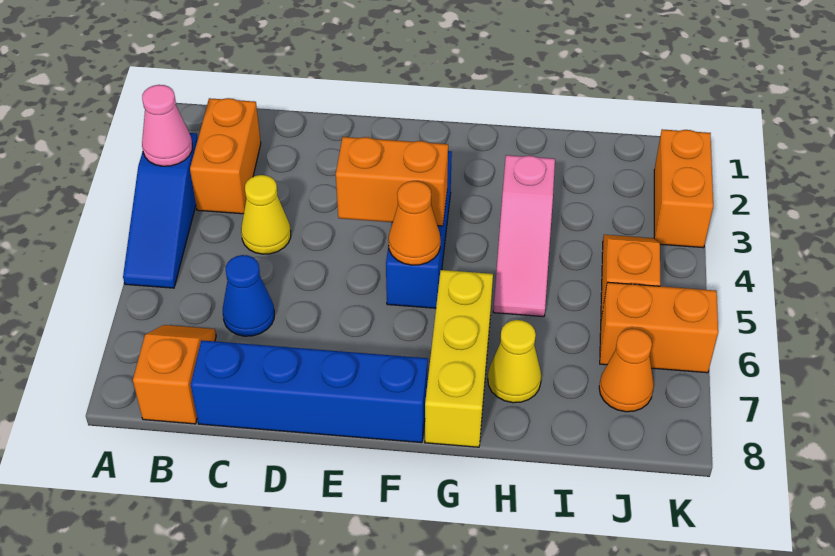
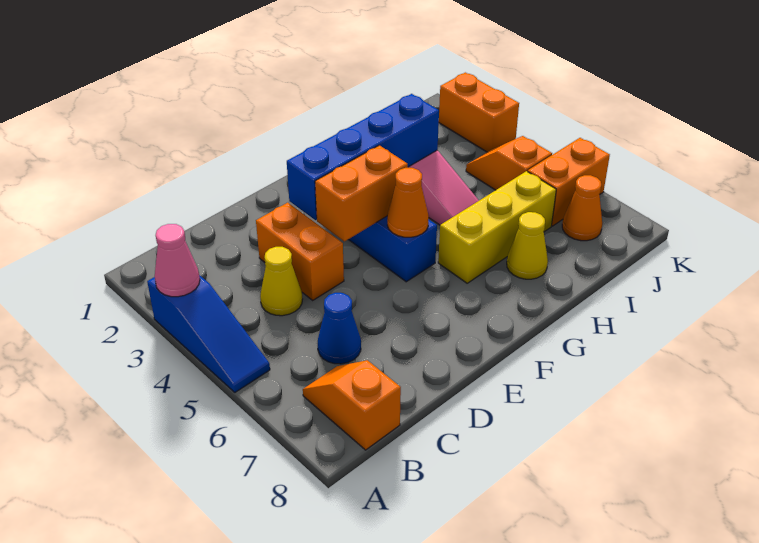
orange brick B2:B3 level 1 -> orange brick D3:D4 level 1
blue brick C8:F8 level 1 -> blue brick E3:H3 level 2
yellow brick G6:G8 level 1 -> yellow brick G6:I6 level 1

